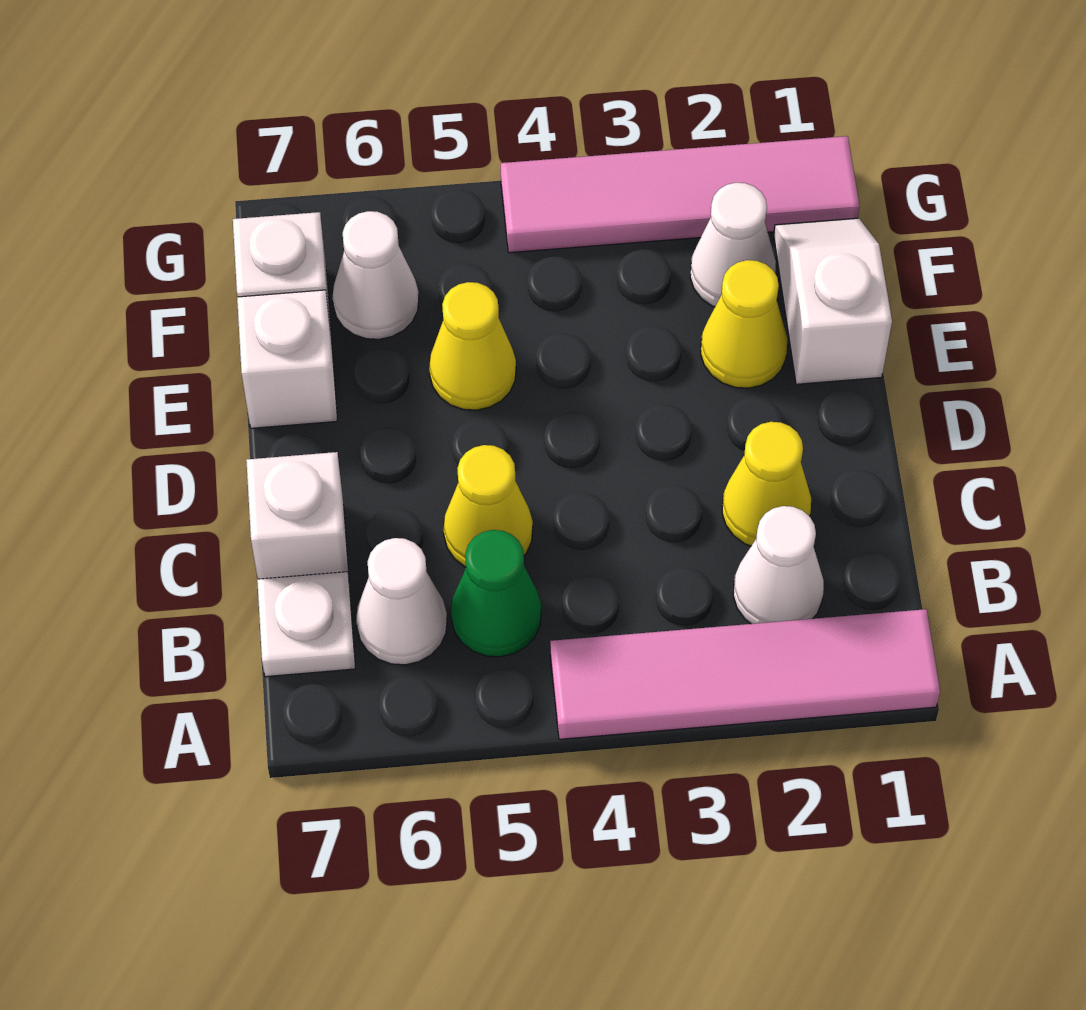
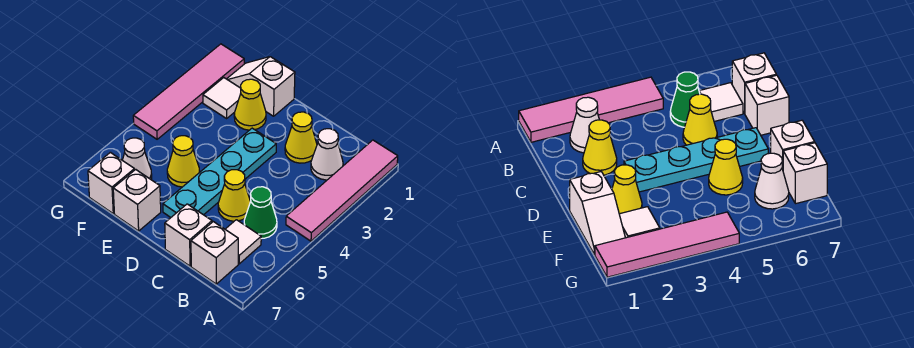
white cone B6 level 1 -> white tile B6 level 1
white plate B7 level 1 -> white brick B7 level 1
none -> cyan plate D3:D6 level 1
white cone F2 level 1 -> white tile F2 level 1

